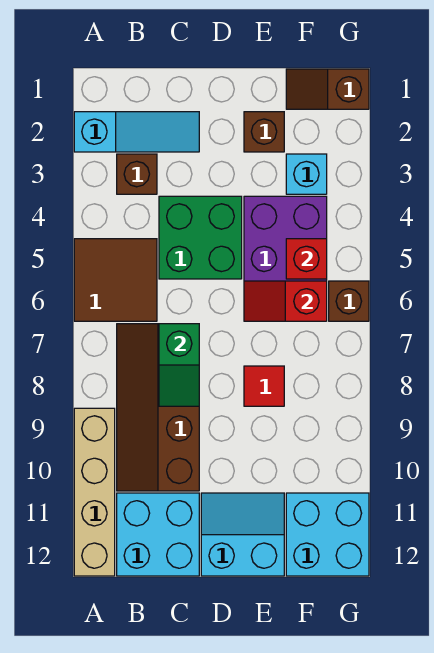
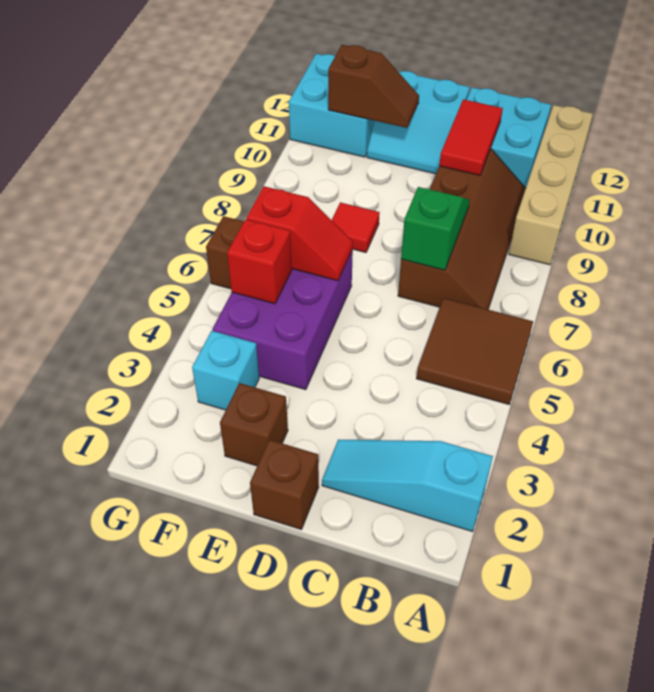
brown brick B3 level 1 -> brown brick D1 level 1
green brick C4:D5 level 1 -> none
none -> red tile C10:C11 level 2
brown slope F1:G1 level 1 top G -> brown slope E11:F11 level 2 top F

